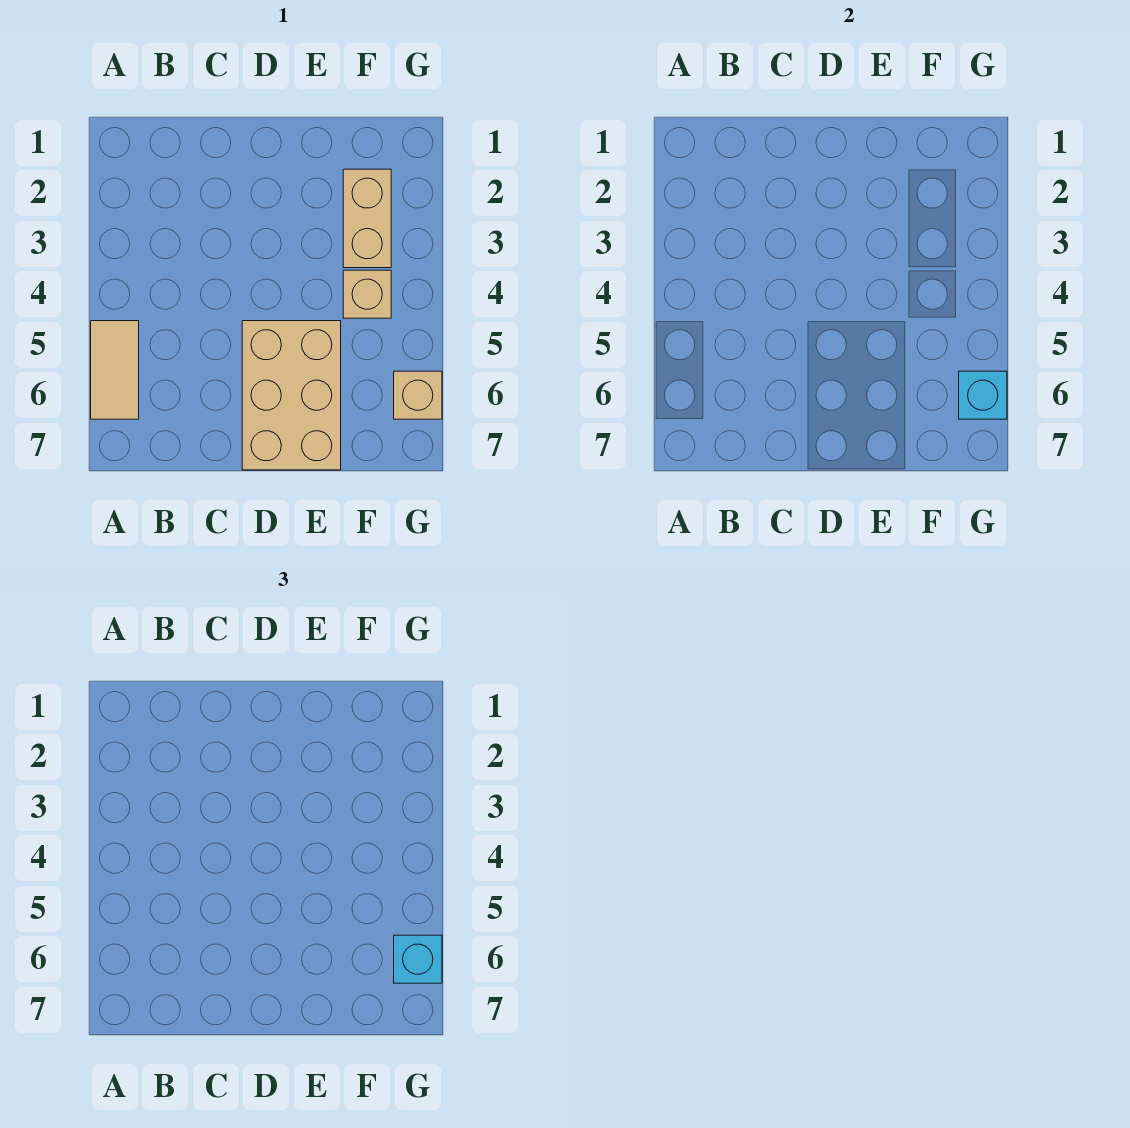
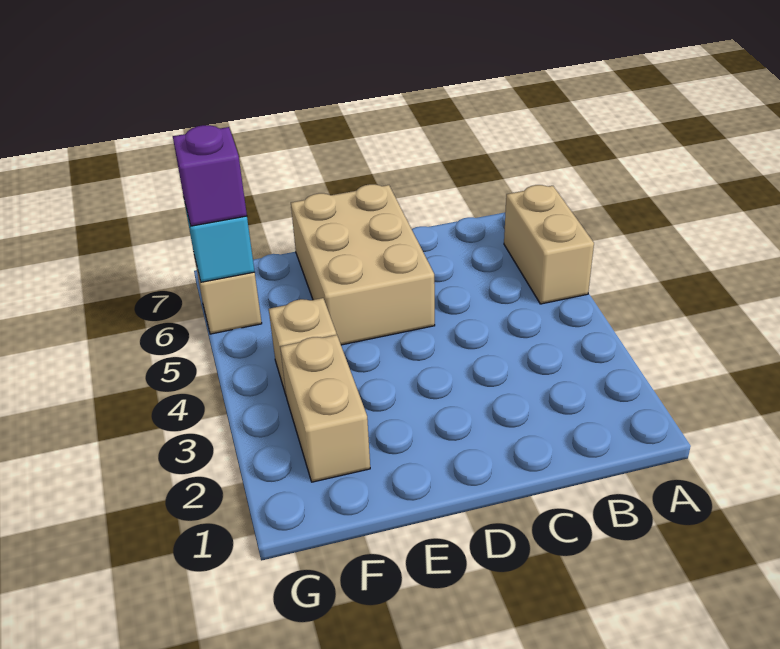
tan tile A5:A6 level 1 -> tan brick A5:A6 level 1
cyan brick G6 level 3 -> purple brick G6 level 3

